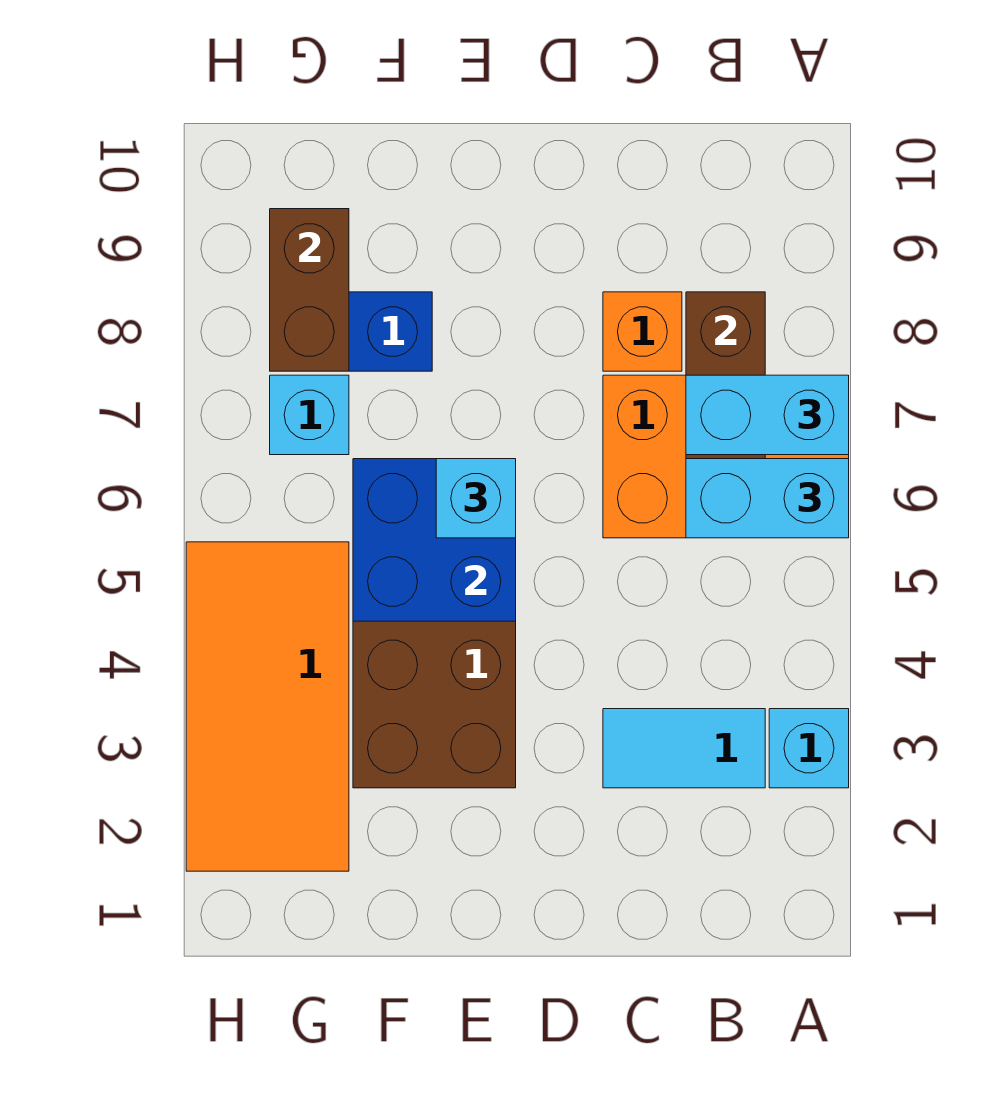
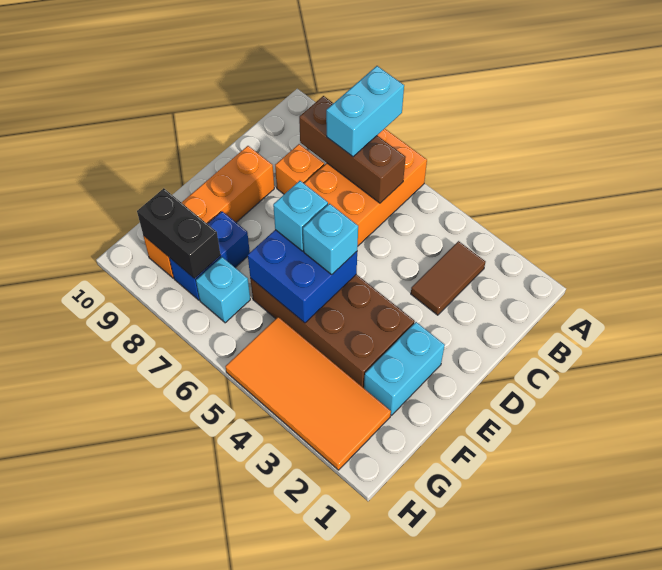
cyan brick A3 level 1 -> cyan brick E5 level 3
cyan brick A6:B6 level 3 -> cyan brick E2:F2 level 1
cyan tile B3:C3 level 1 -> brown tile B3:C3 level 1
none -> orange brick D9:G9 level 1
brown brick G8:G9 level 2 -> black brick G8:G9 level 2

